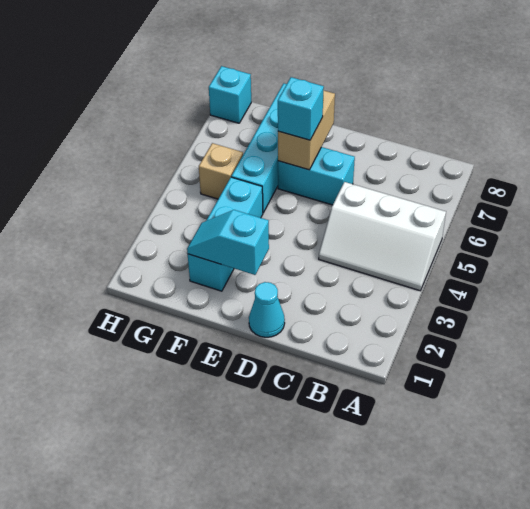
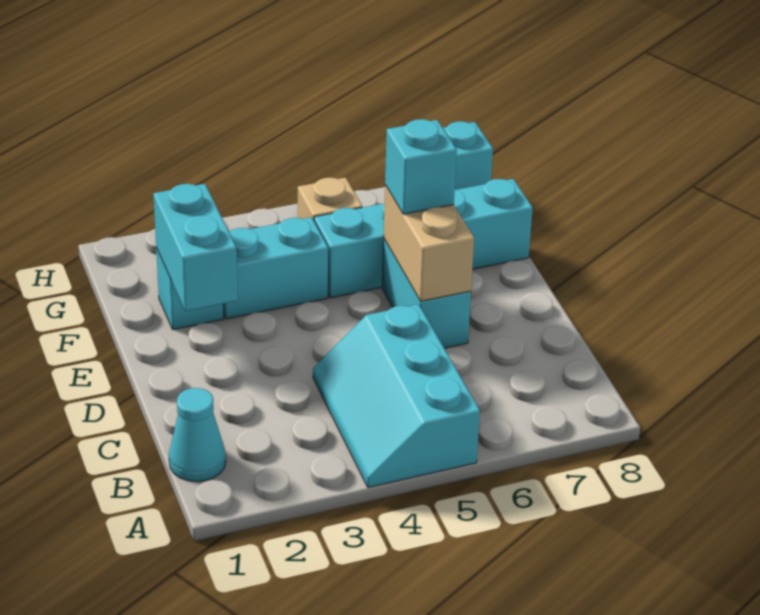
white slope A4:C5 level 1 top 5 -> cyan slope A4:C5 level 1 top 5
cyan cone D1 level 1 -> cyan cone B1 level 1
cyan slope E2:F2 level 2 top E -> cyan brick E2:F2 level 2
tan brick E6:E7 level 2 -> tan brick D6:E6 level 2

